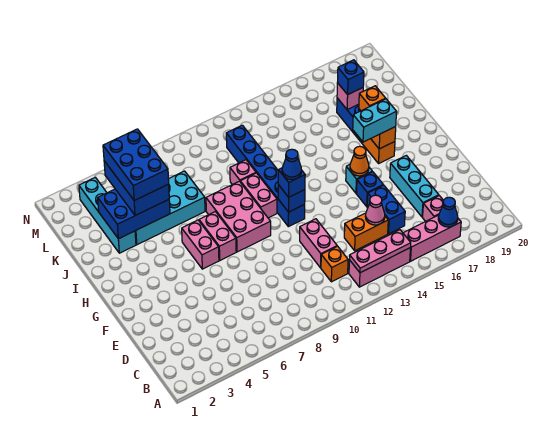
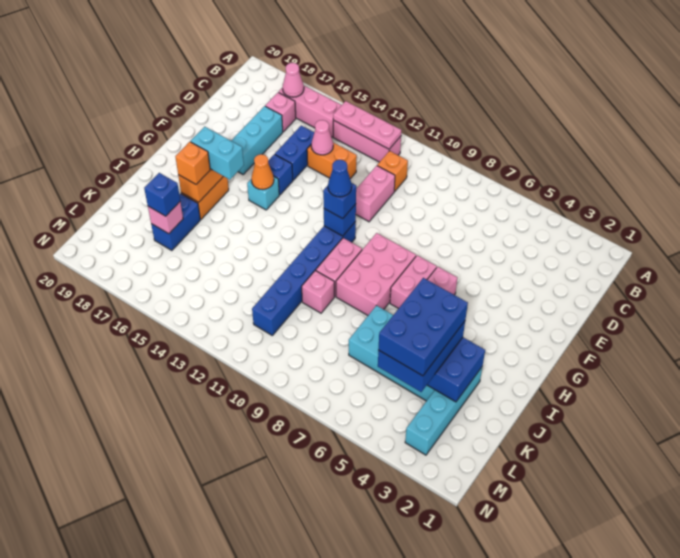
blue cone B17 level 2 -> pink cone B17 level 2

